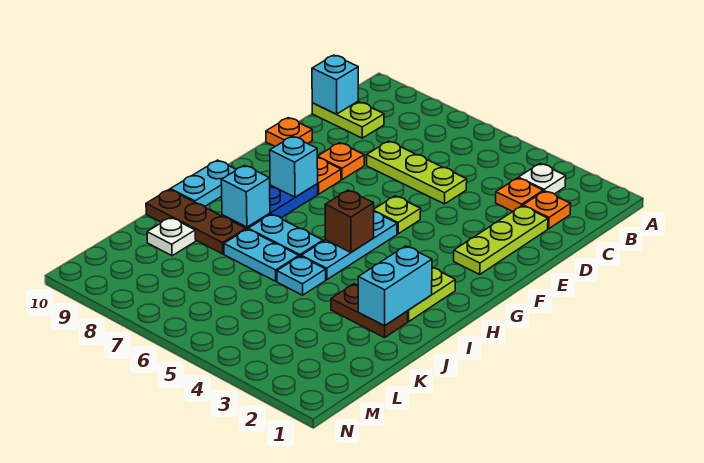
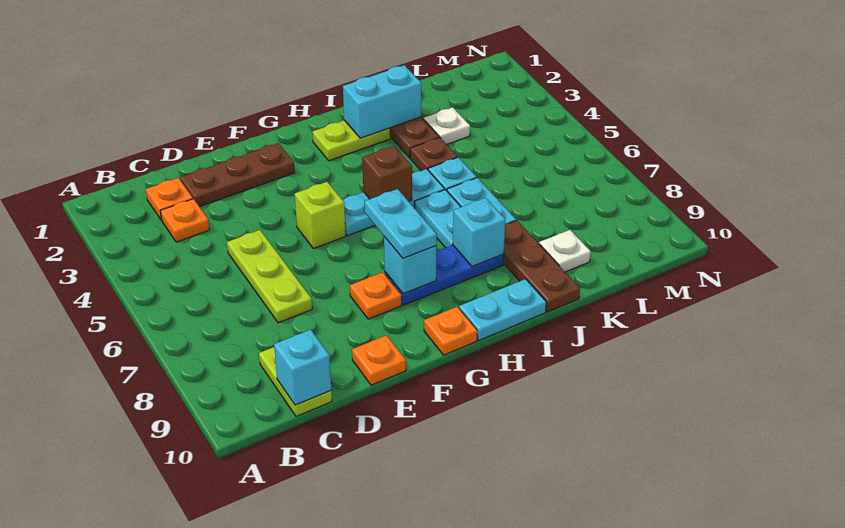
white plate B3 level 1 -> white plate K3 level 1
lime plate D2:F2 level 1 -> brown plate D2:F2 level 1
orange plate E8 level 1 -> orange plate G10 level 1
lime plate F5 level 1 -> lime brick F5 level 1
none -> cyan plate G7:G8 level 3
none -> brown plate J4 level 1

